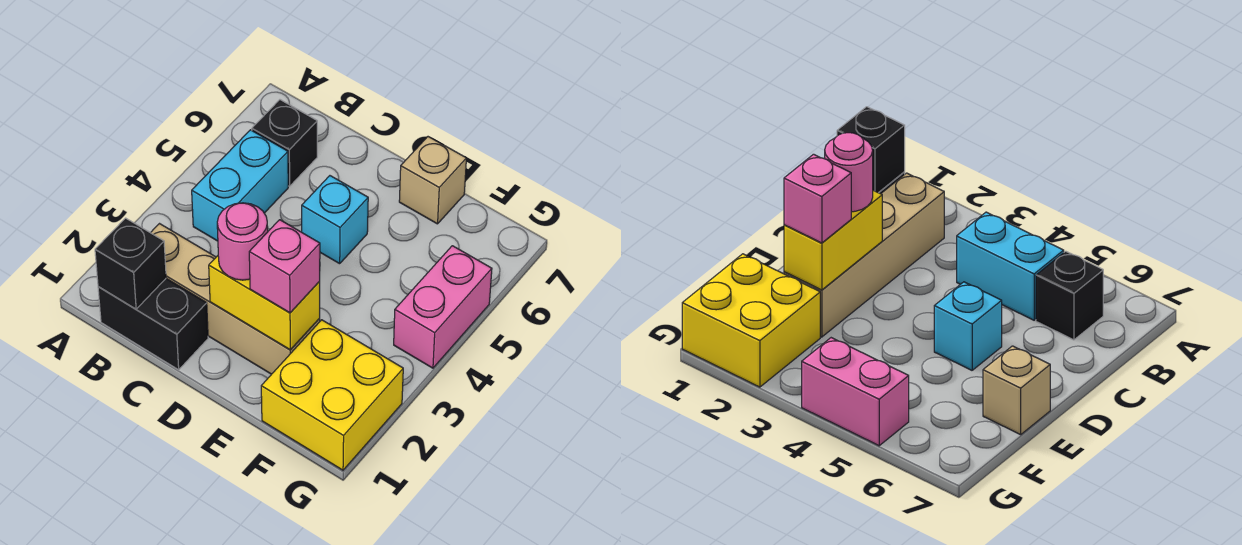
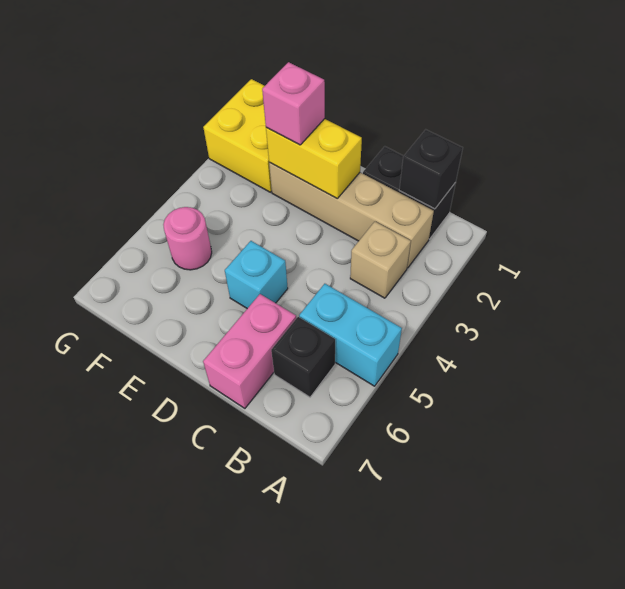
cyan brick B4:B5 level 1 -> cyan brick A5:B5 level 1
pink round brick D2 level 3 -> pink round brick F5 level 1
tan brick E7 level 1 -> tan brick B3 level 1
pink brick G4:G5 level 1 -> pink brick C6:C7 level 1

